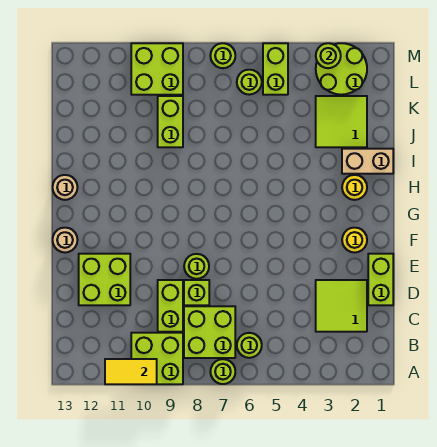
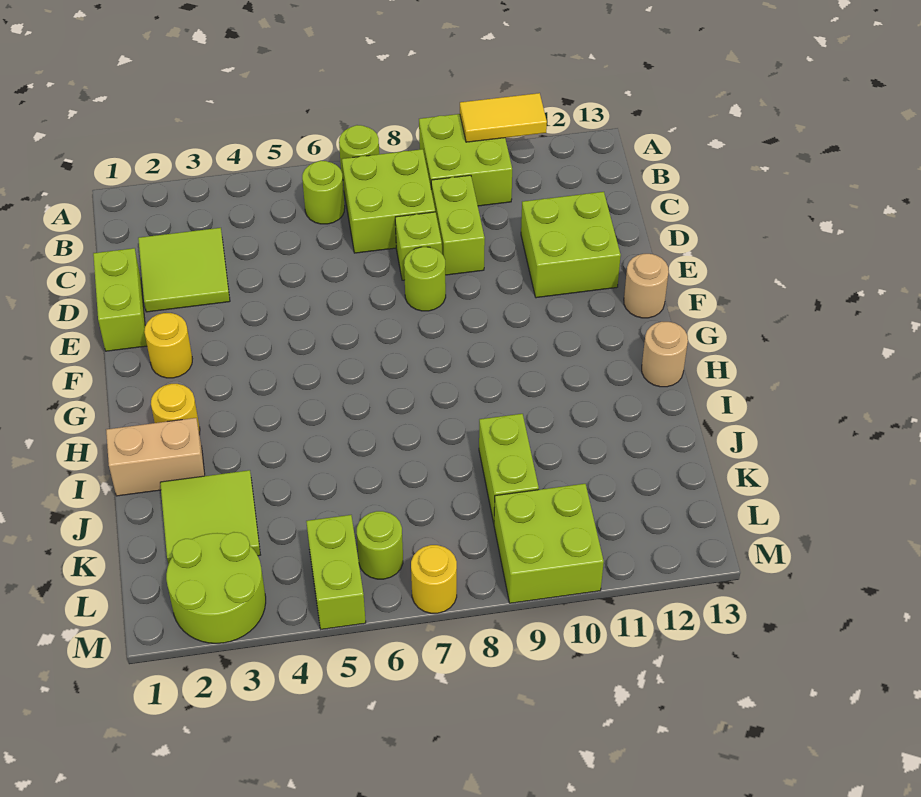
lime round brick M3 level 2 -> none
lime round brick M7 level 1 -> yellow round brick M7 level 1

